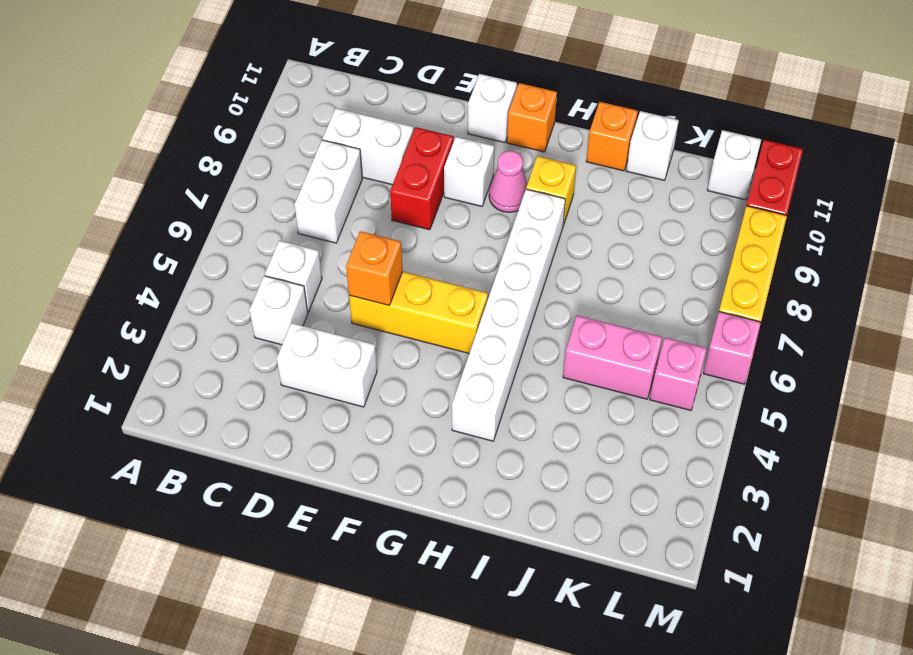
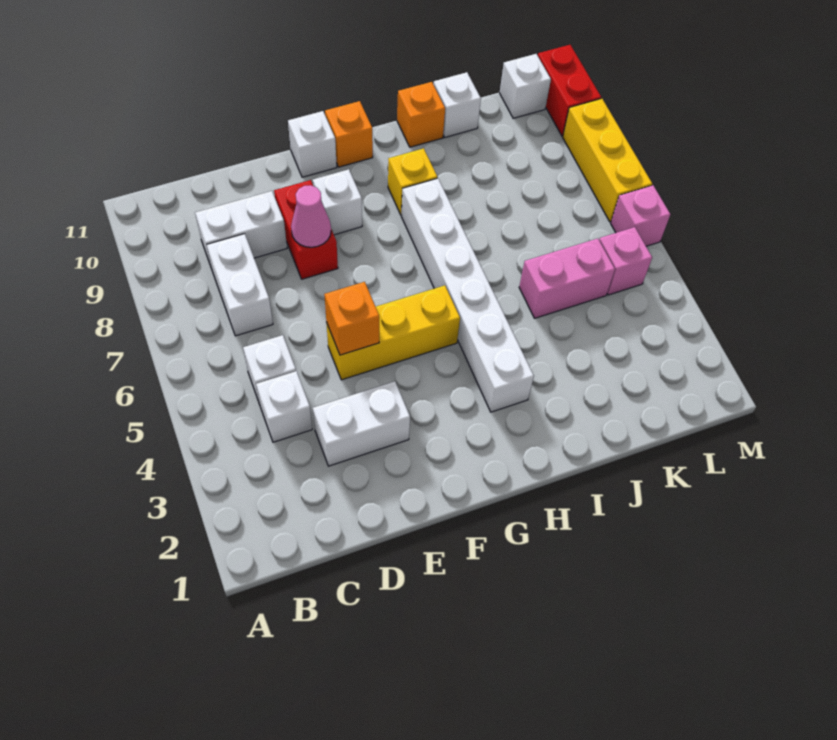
pink cone G9 level 1 -> pink cone E8 level 2

